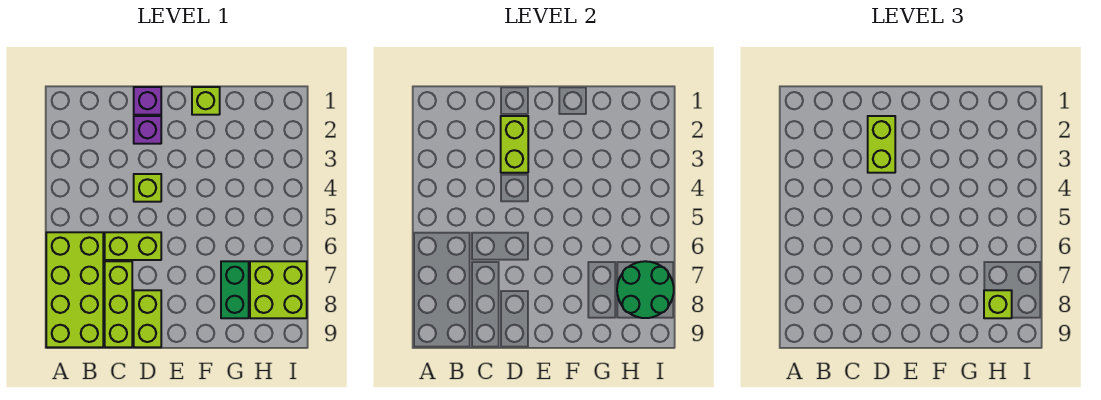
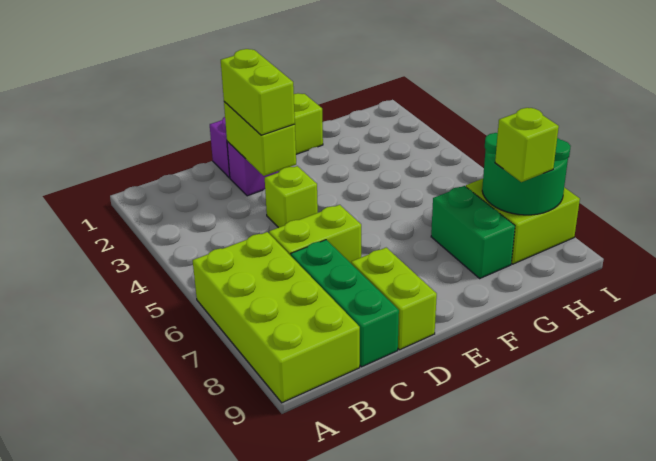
lime brick C7:C9 level 1 -> green brick C7:C9 level 1

